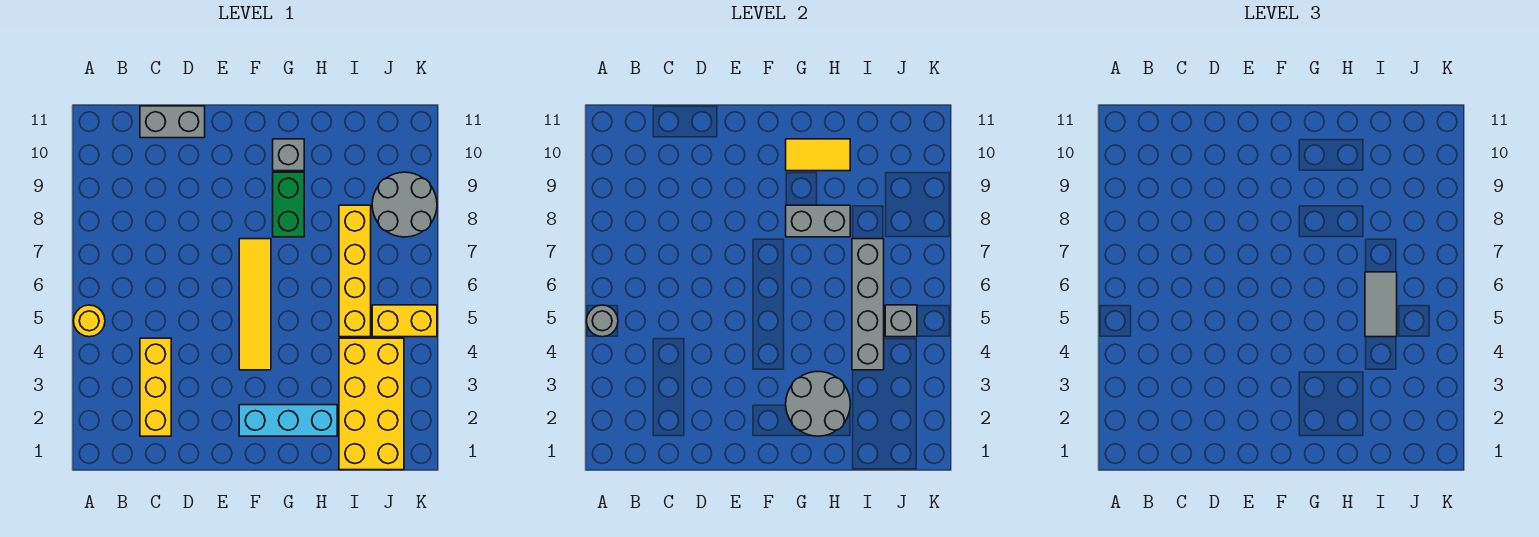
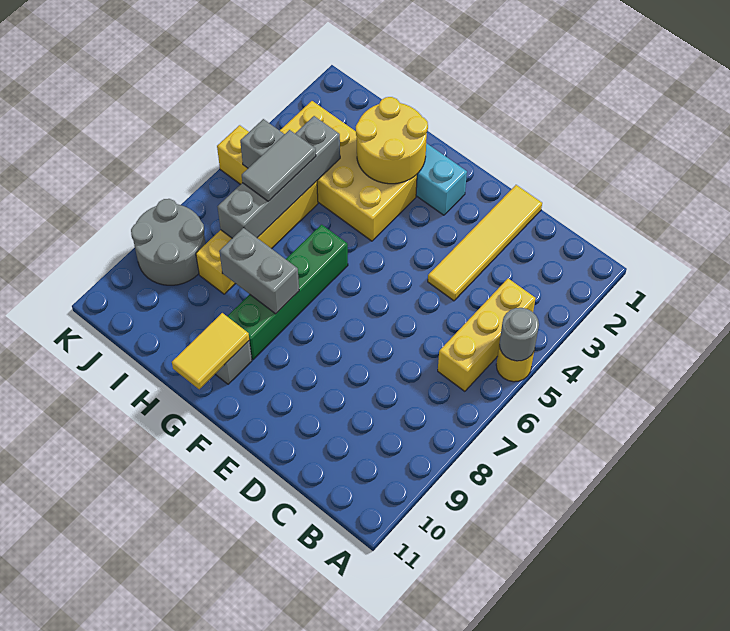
yellow brick C2:C4 level 1 -> yellow brick B4:B6 level 1
grey brick C11:D11 level 1 -> none
yellow tile F4:F7 level 1 -> yellow tile D1:D4 level 1
grey round brick G2:H3 level 2 -> yellow round brick G2:H3 level 2
green brick G8:G9 level 1 -> green brick G6:G9 level 1
yellow tile G10:H10 level 2 -> yellow tile G10:G11 level 2
yellow brick I1:J4 level 1 -> yellow brick G3:J4 level 1

